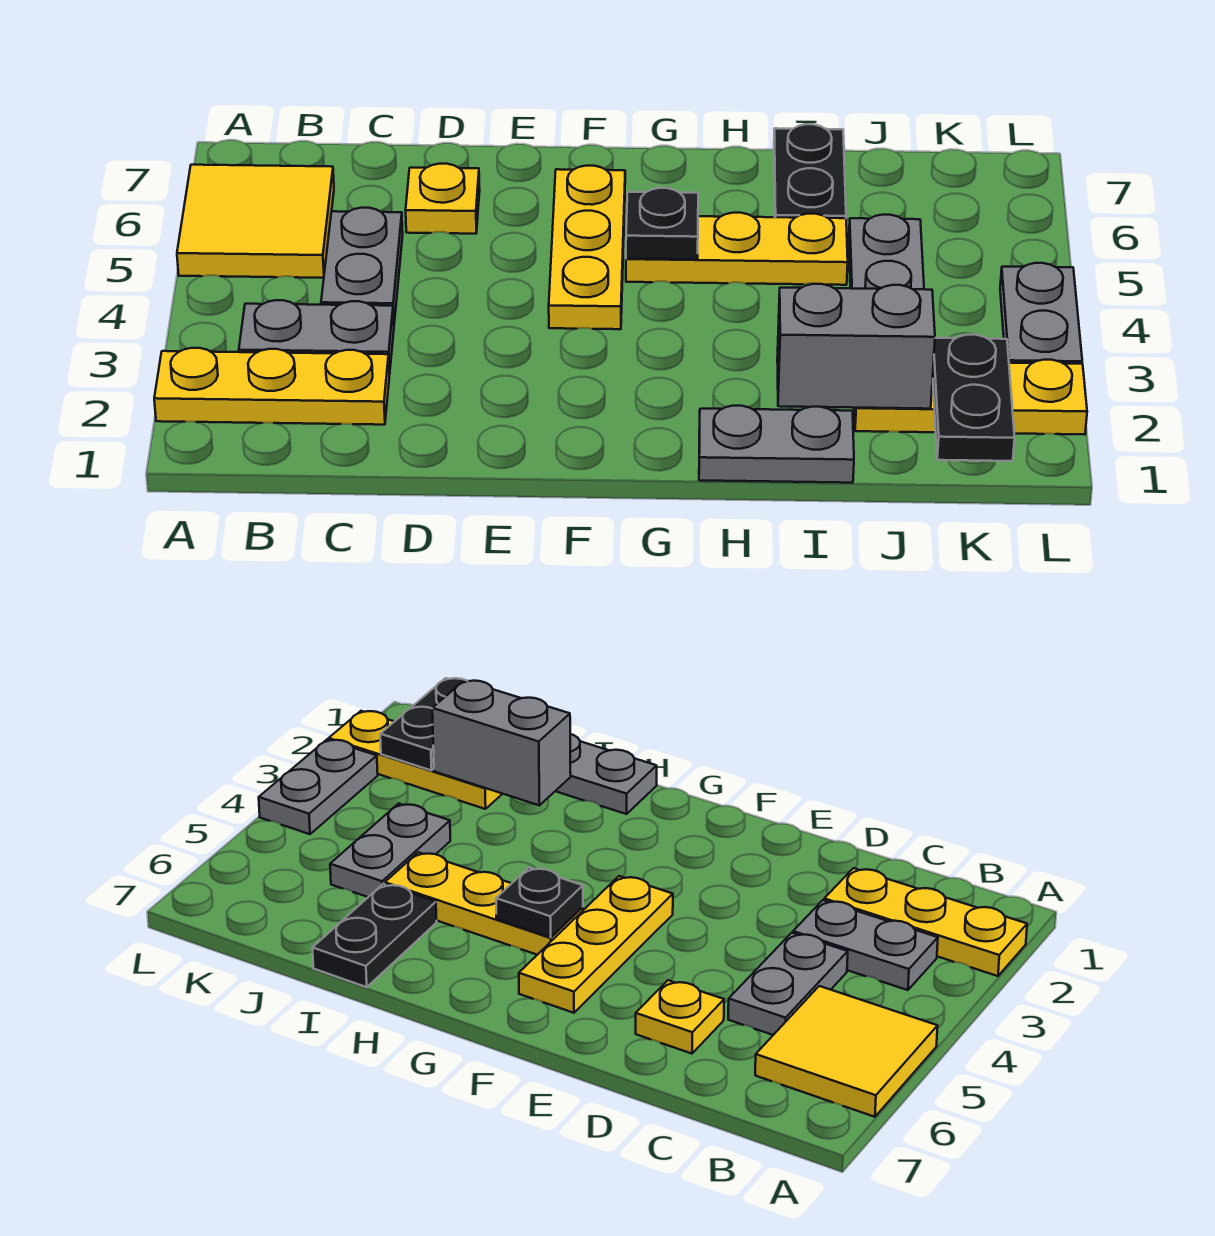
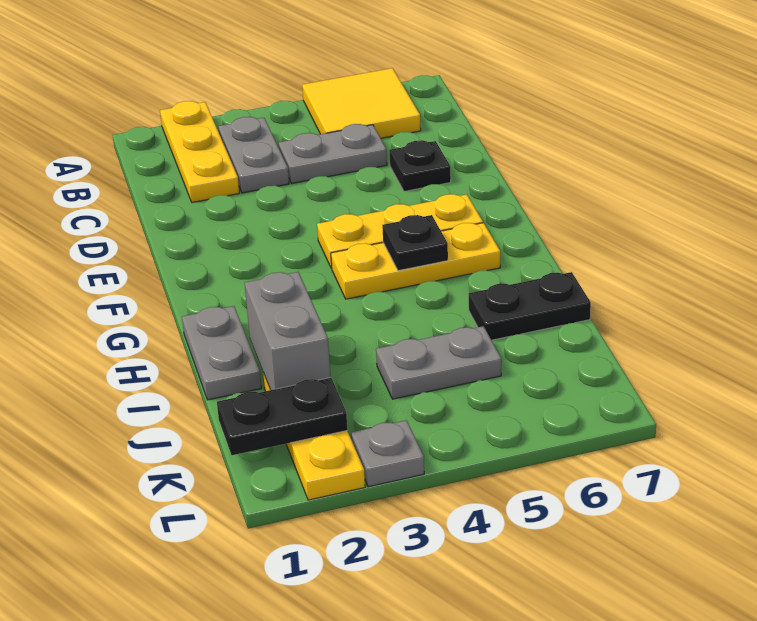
yellow plate D6 level 1 -> black plate D6 level 1
yellow plate G5:I5 level 1 -> yellow plate G4:G6 level 1
grey plate L3:L4 level 1 -> grey plate L3 level 1

